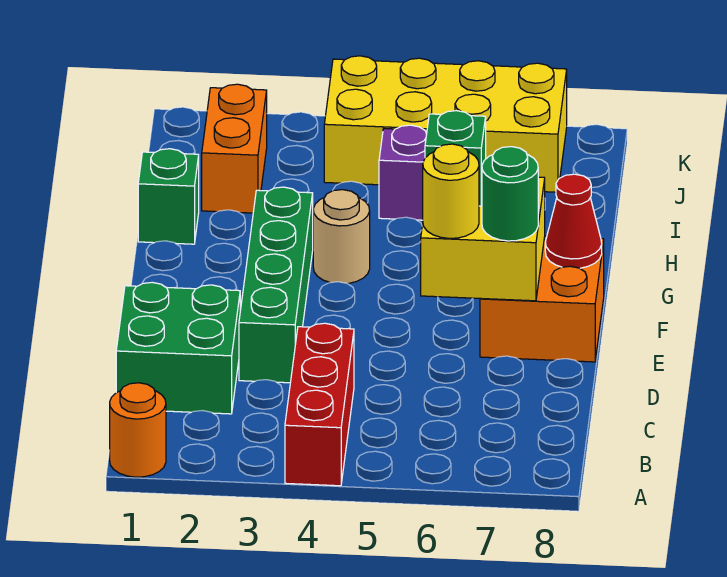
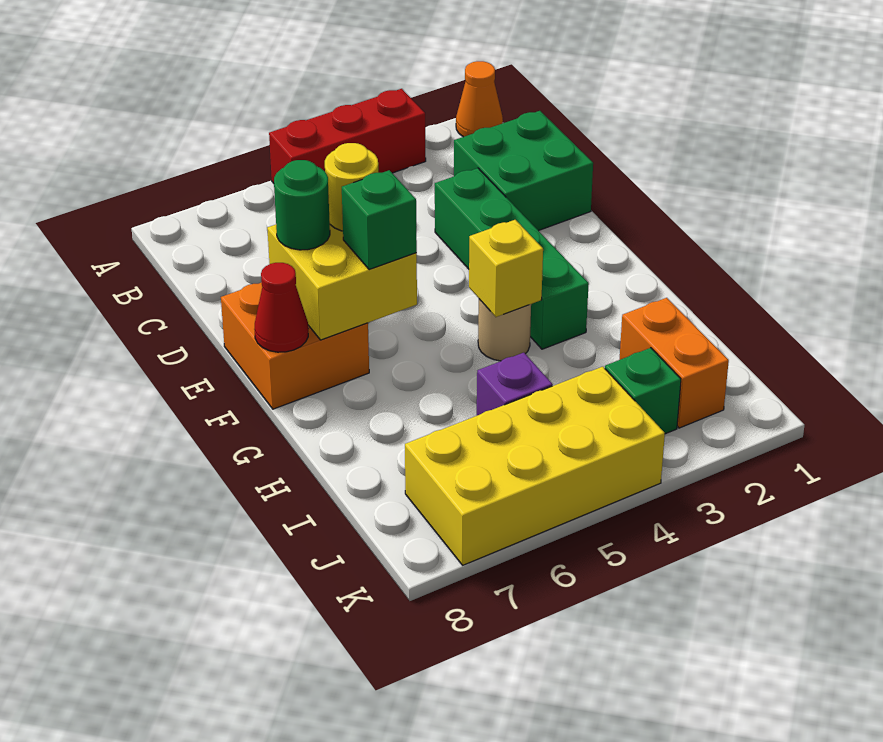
orange round brick A1 level 1 -> orange cone A1 level 1
red brick A4:C4 level 1 -> red brick A3:A5 level 1
none -> yellow brick G4 level 2
green brick H1 level 1 -> green brick J3 level 1

